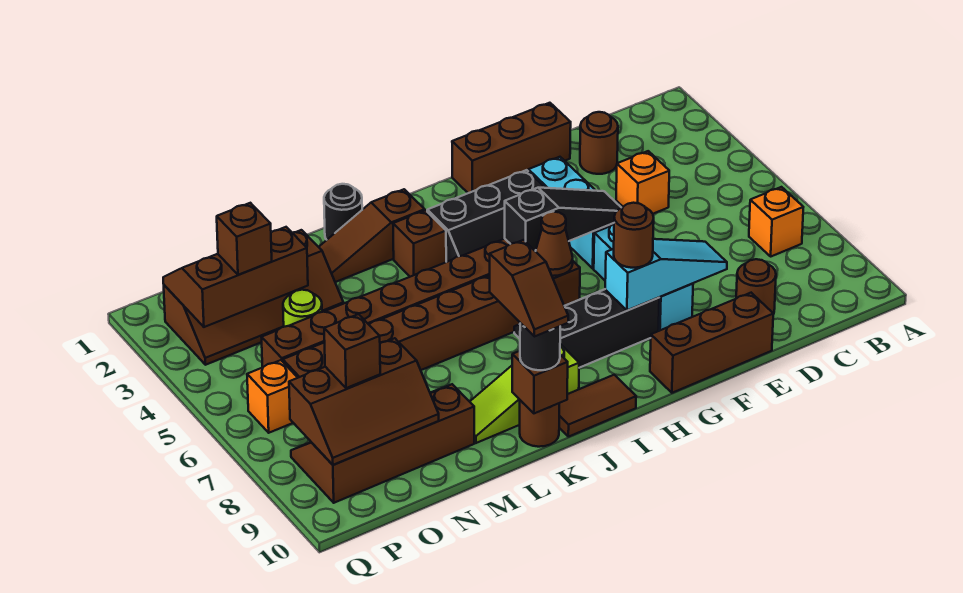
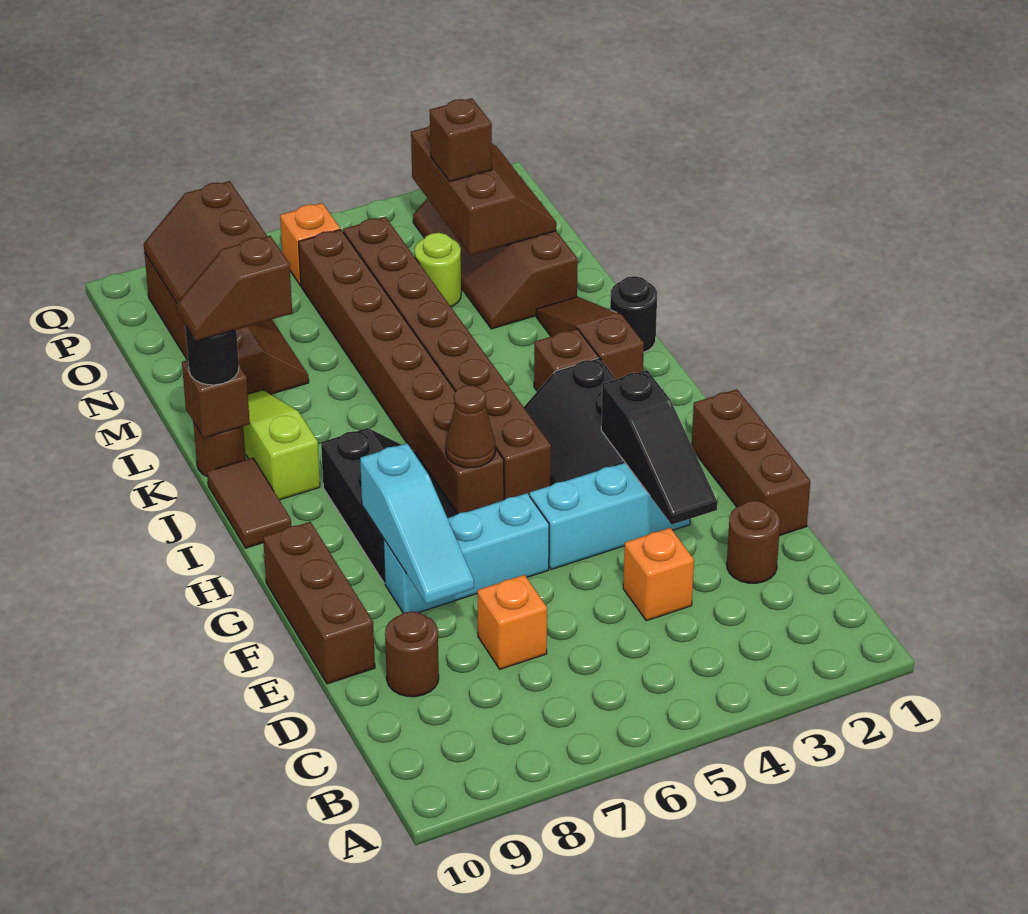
orange brick B7 level 1 -> orange brick D7 level 1
black slope F5:H5 level 2 top H -> black slope E3:G3 level 2 top G
brown round brick G8 level 3 -> none
brown brick O8 level 3 -> none

